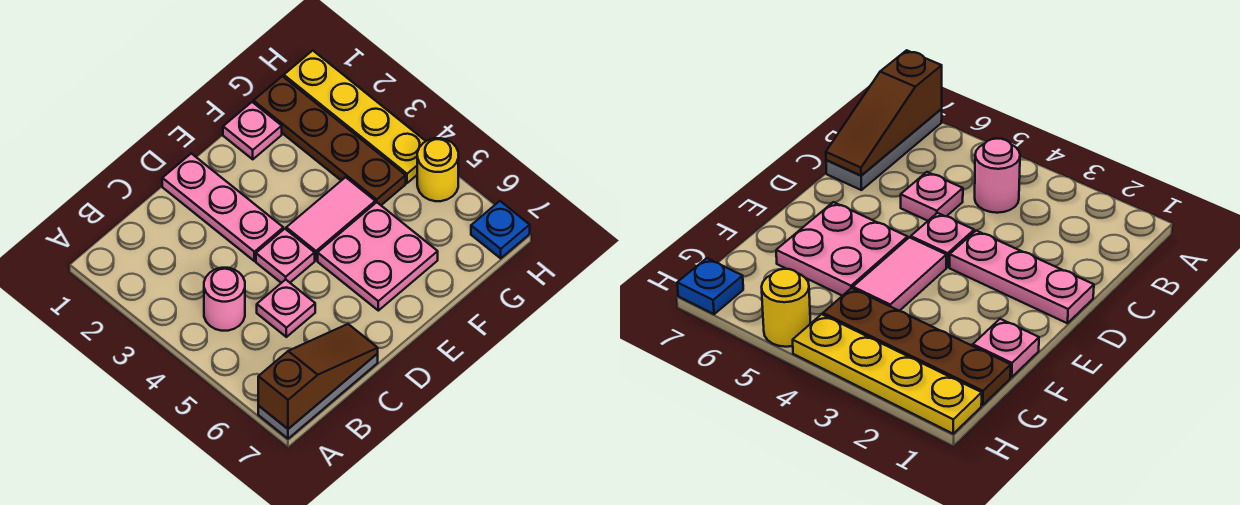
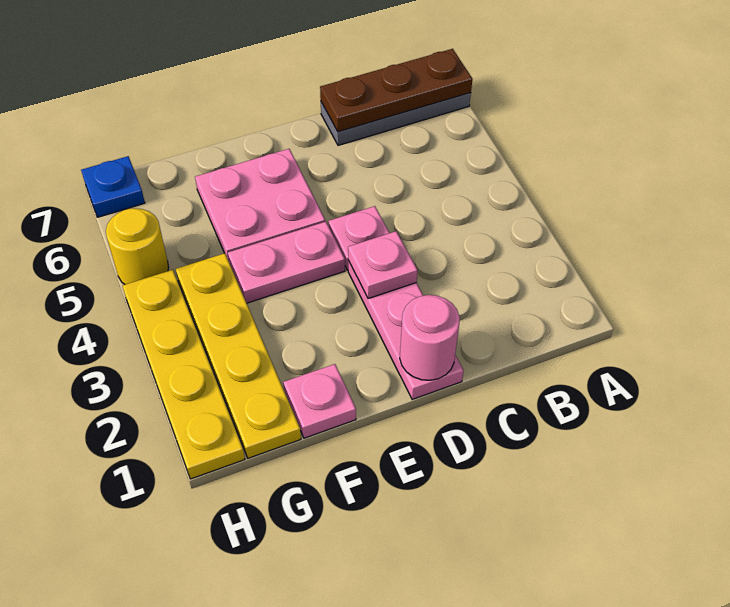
brown slope A7:C7 level 2 top A -> brown plate A7:C7 level 2
pink round brick B4 level 1 -> pink round brick D1 level 2
pink plate C5 level 1 -> pink plate D3 level 2
pink tile E4:F4 level 1 -> pink plate E4:F4 level 1
brown plate G1:G4 level 1 -> yellow plate G1:G4 level 1

